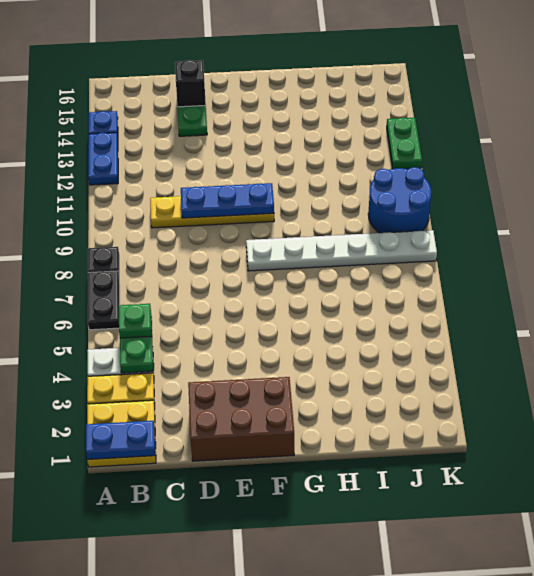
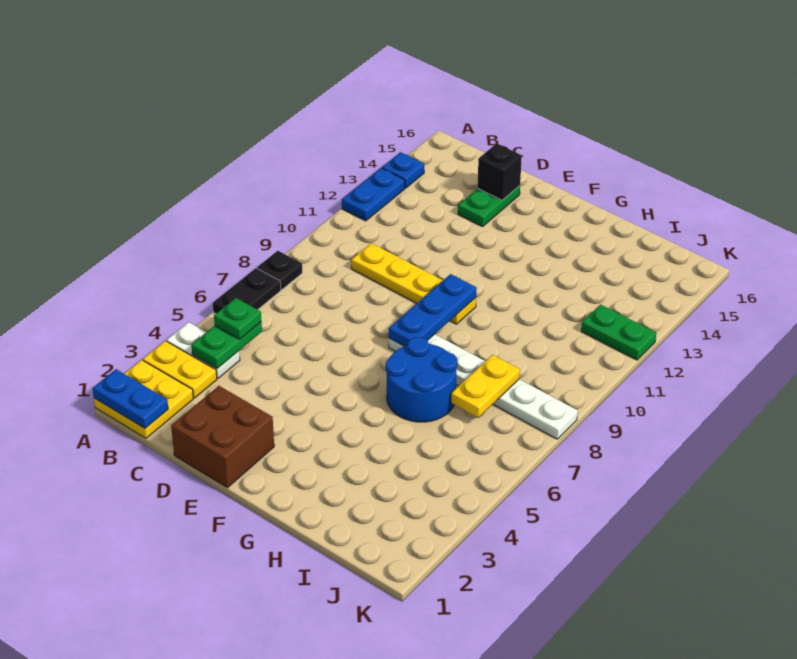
brown brick D1:F2 level 1 -> brown brick D1:E2 level 1
blue plate D10:F10 level 2 -> blue plate F8:F10 level 2
none -> yellow plate I7:I8 level 2
blue round brick J9:K10 level 1 -> blue round brick G6:H7 level 1
green plate K12:K13 level 1 -> green plate J12:K12 level 1

